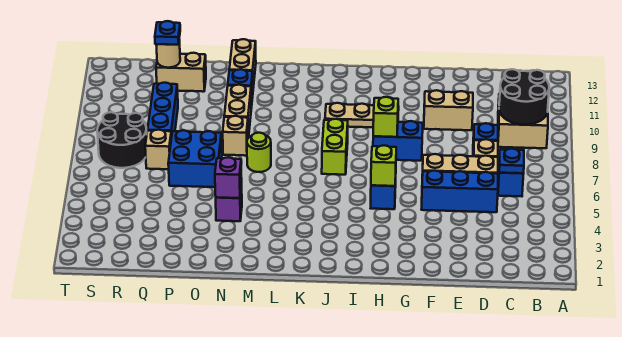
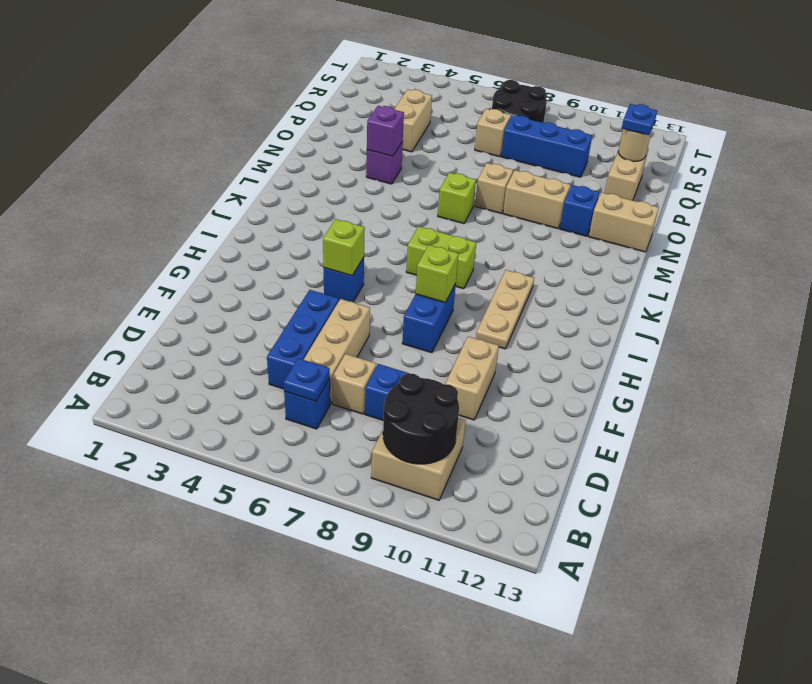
lime round brick M7 level 1 -> lime brick M7 level 1
blue brick O6:P7 level 1 -> none
none -> tan brick P4:Q4 level 1

